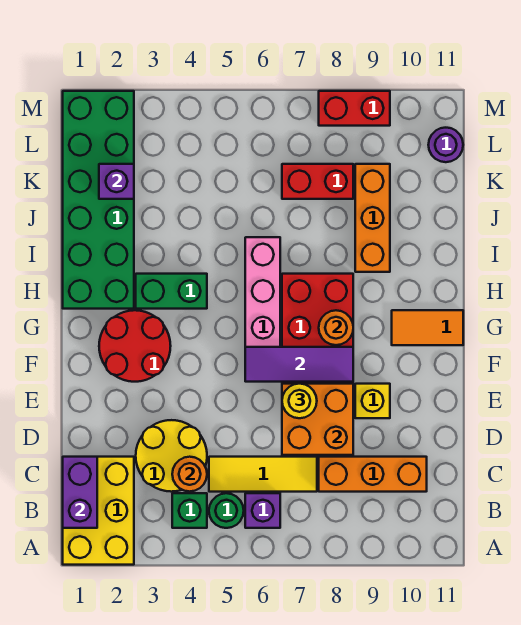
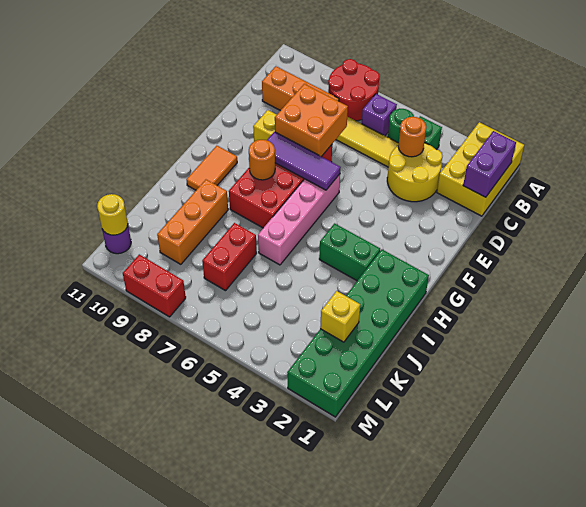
yellow round brick E7 level 3 -> yellow round brick L11 level 2
red round brick F2:G3 level 1 -> red round brick A7:B8 level 1
orange tile G10:G11 level 1 -> orange tile G10:H10 level 1
purple brick K2 level 2 -> yellow brick K2 level 2
red brick K7:K8 level 1 -> red brick J7:K7 level 1

